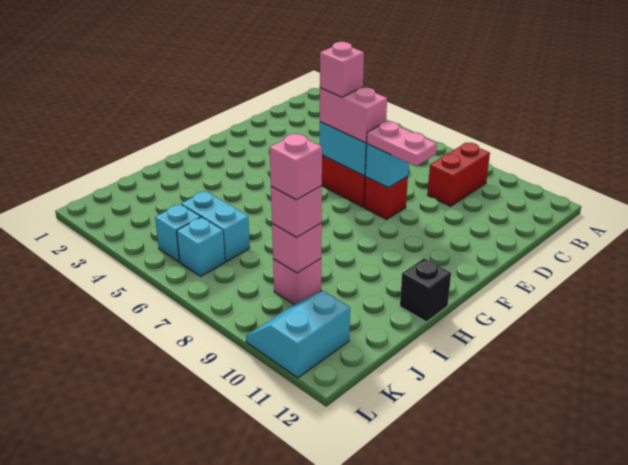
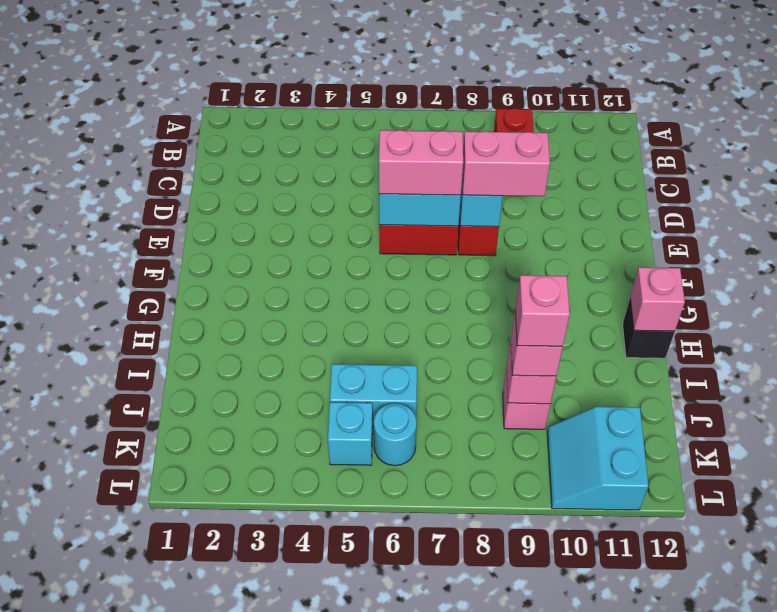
pink brick E6 level 4 -> pink brick H12 level 2
pink plate E8:E9 level 3 -> pink brick E8:E9 level 3
cyan brick K6 level 1 -> cyan round brick K6 level 1

